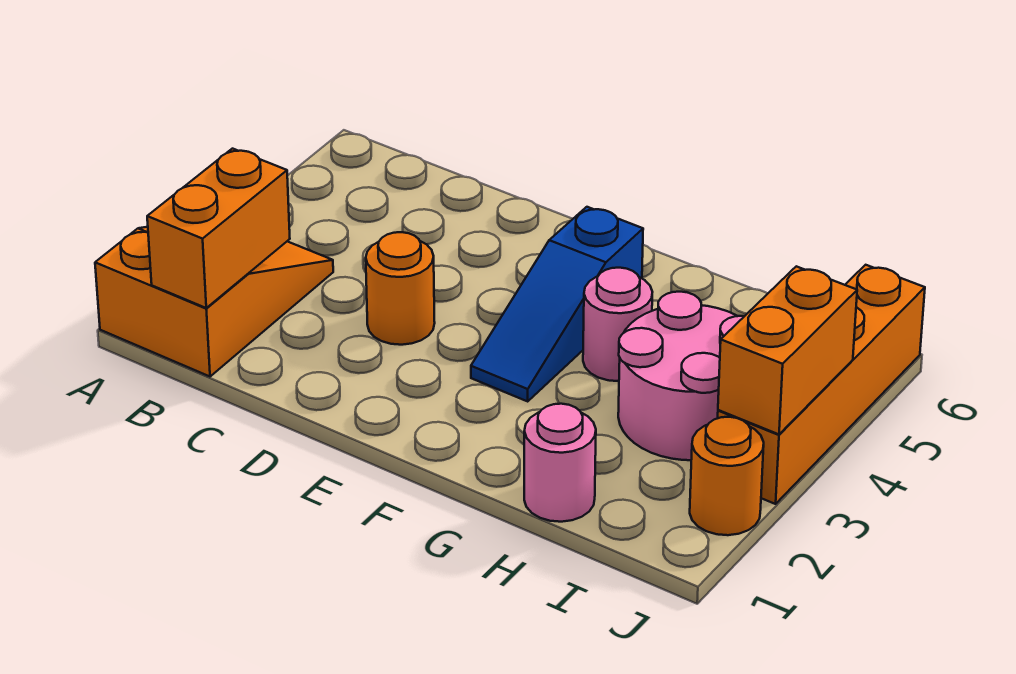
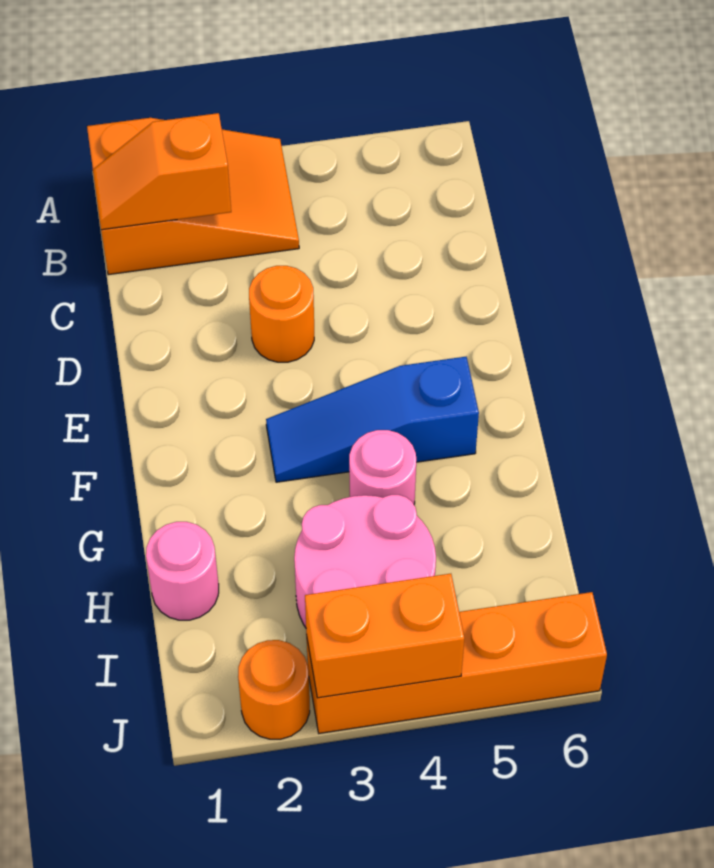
orange brick B1:B2 level 2 -> orange slope B1:B2 level 2 top 2

